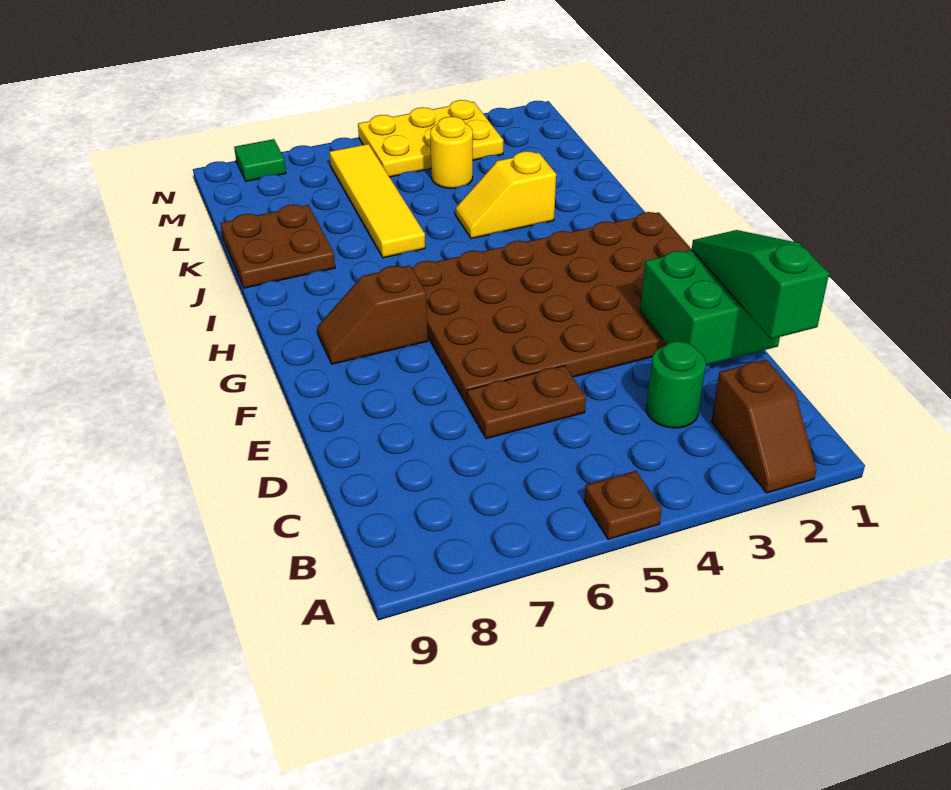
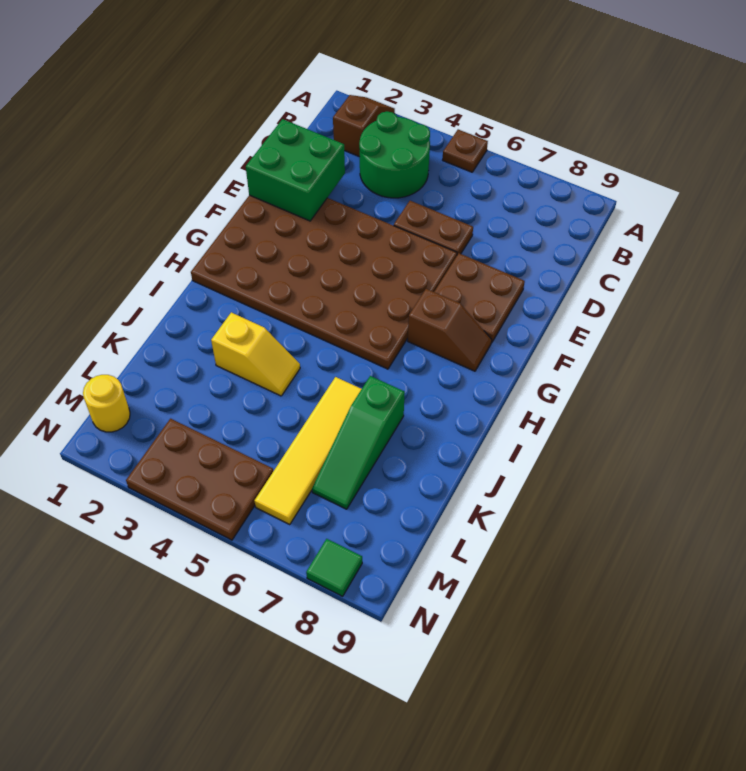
green slope C1:E1 level 3 top C -> green slope J7:L7 level 1 top J
green round brick C3 level 1 -> green round brick B3:C4 level 1
brown plate J8:K9 level 1 -> brown plate E7:F8 level 1
yellow round brick L4 level 1 -> yellow round brick M1 level 1
yellow plate M3:N5 level 1 -> brown plate M3:N5 level 1

